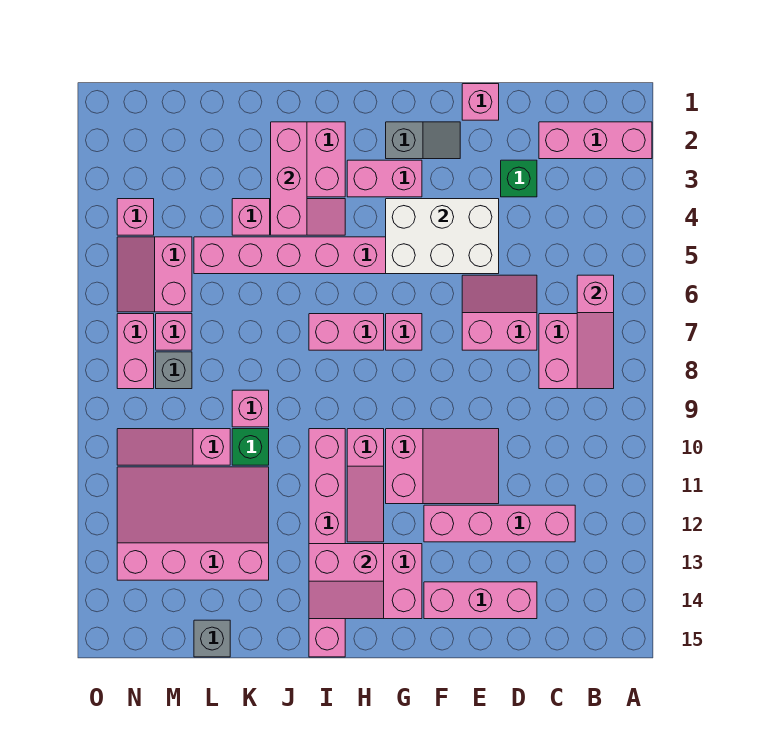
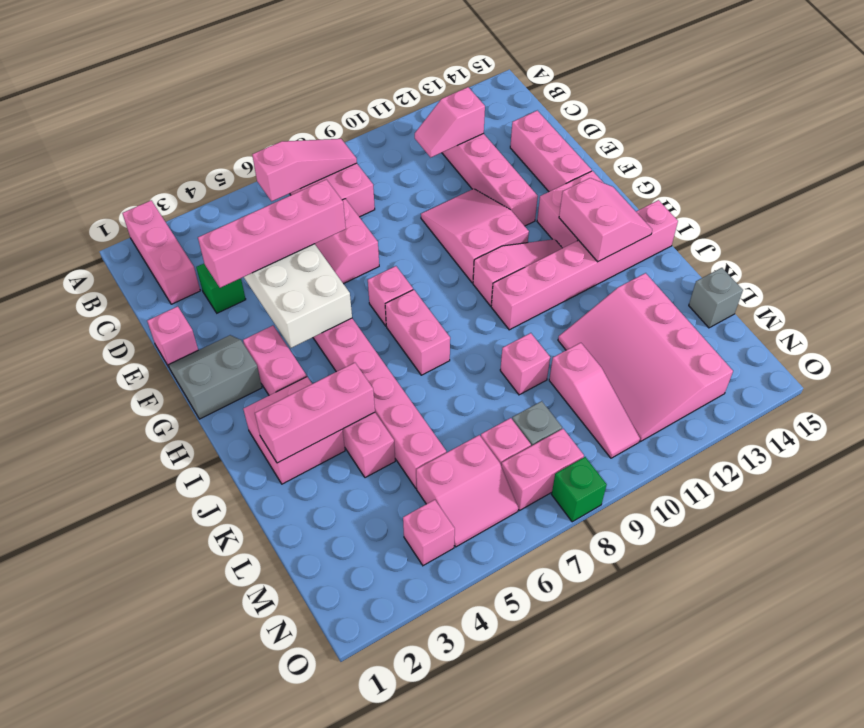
none -> pink slope C11:C12 level 2 top 12
none -> pink brick E3:E6 level 3
grey slope F2:G2 level 1 top G -> grey slope F1:G2 level 1 top G
green brick K10 level 1 -> green brick O8 level 1

